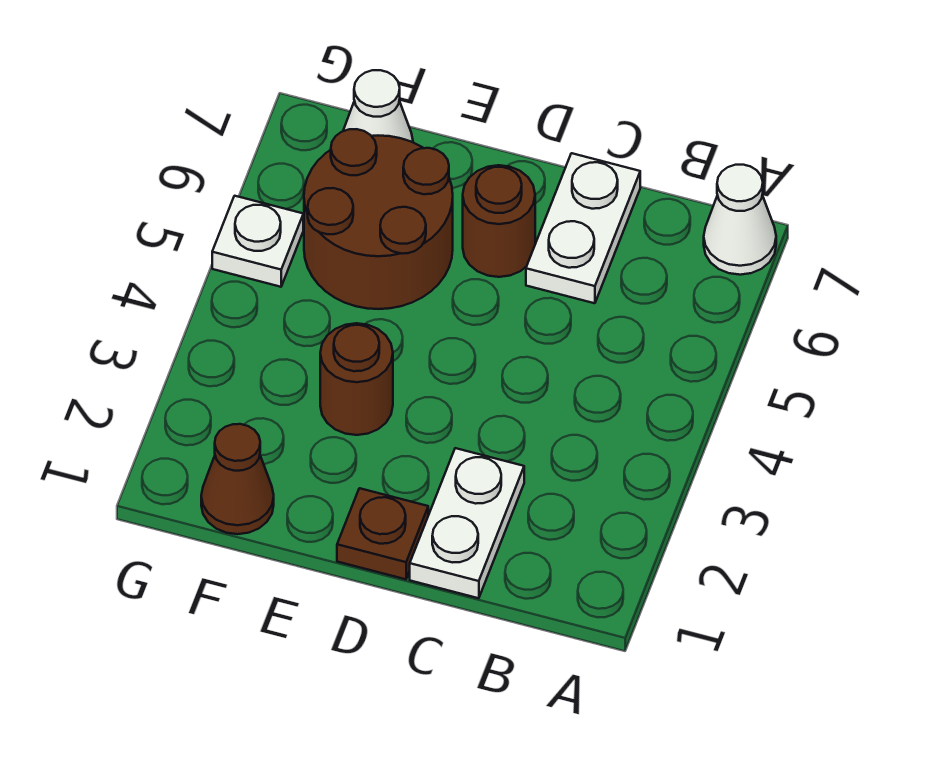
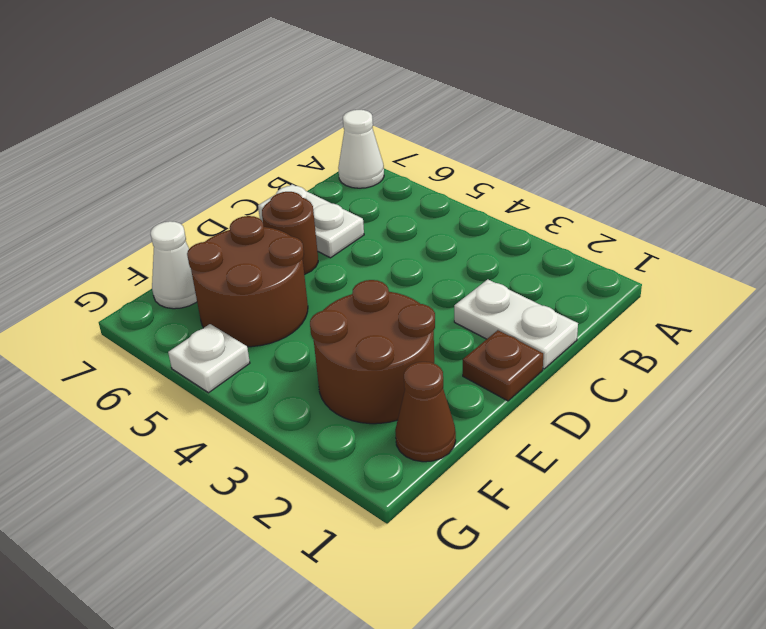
brown round brick E3 level 1 -> brown round brick E2:F3 level 1

